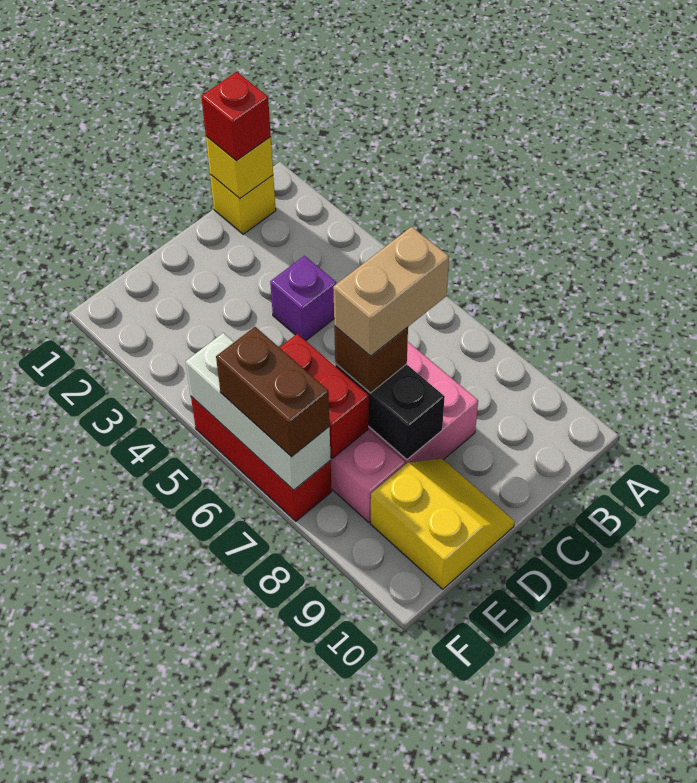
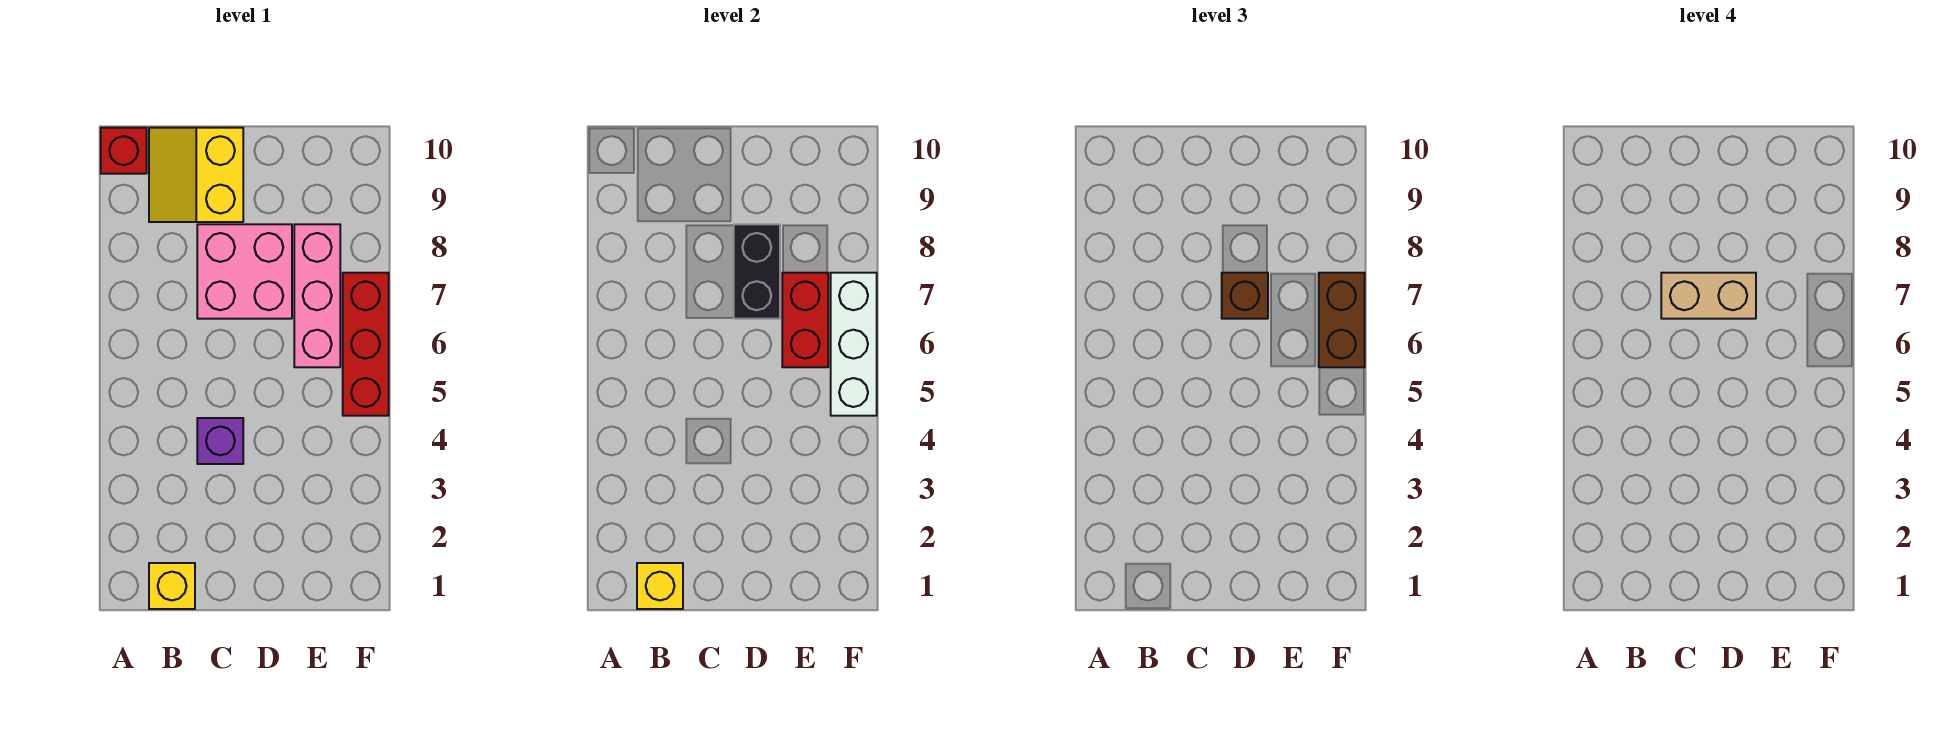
red brick B1 level 3 -> red brick A10 level 1
yellow slope D9:E10 level 1 top E -> yellow slope B9:C10 level 1 top C

